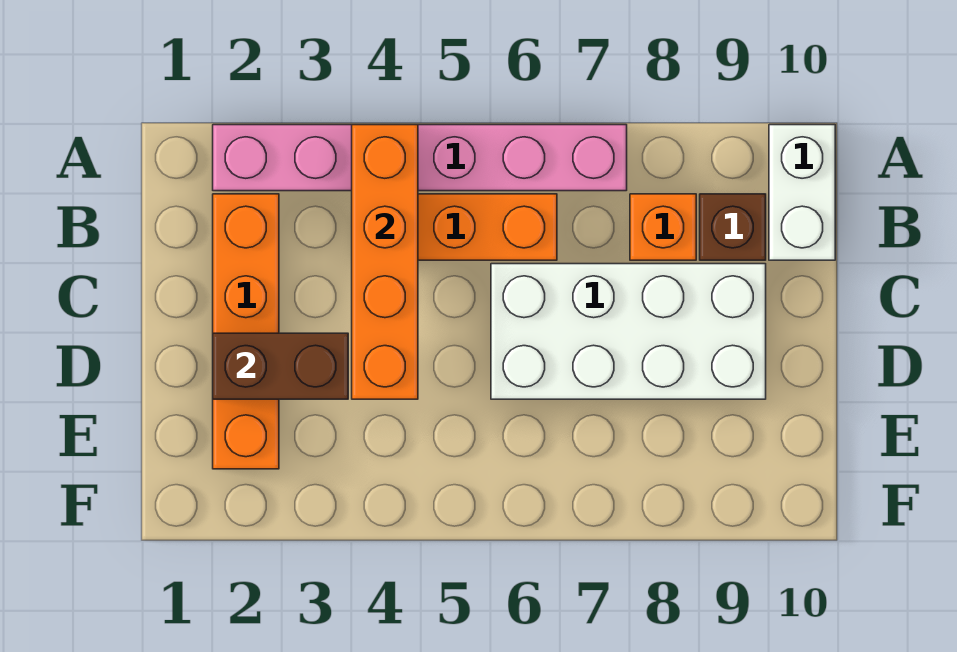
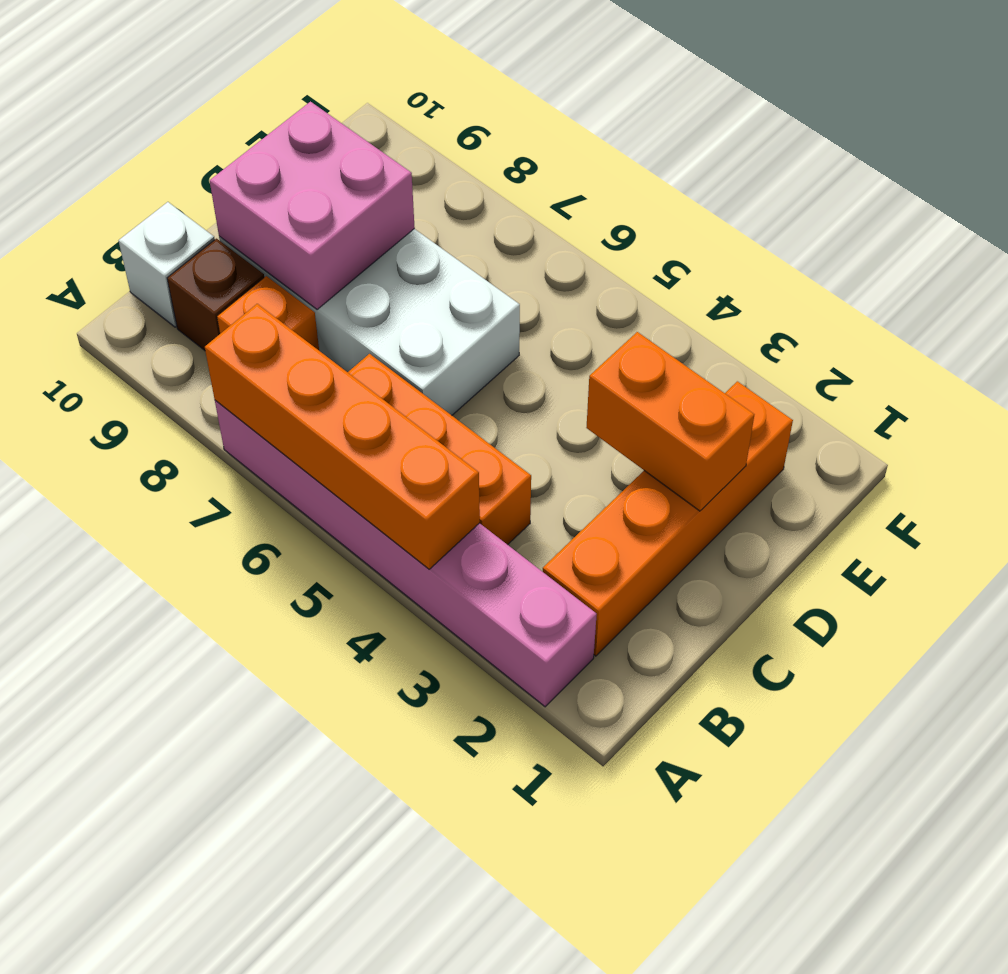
orange brick A4:D4 level 2 -> orange brick A4:A7 level 2
white brick A10:B10 level 1 -> white brick B10 level 1
none -> pink brick C8:D9 level 2
brown brick D2:D3 level 2 -> orange brick D2:D3 level 2

